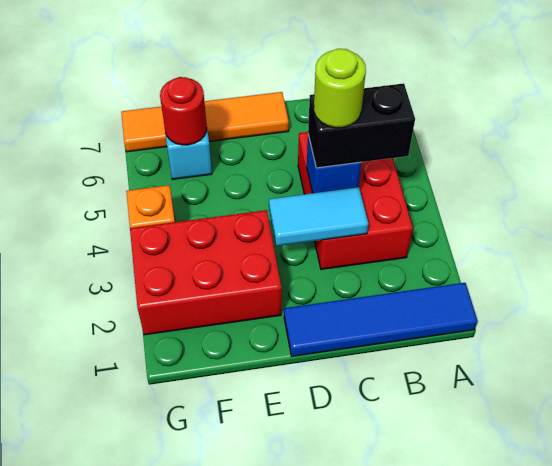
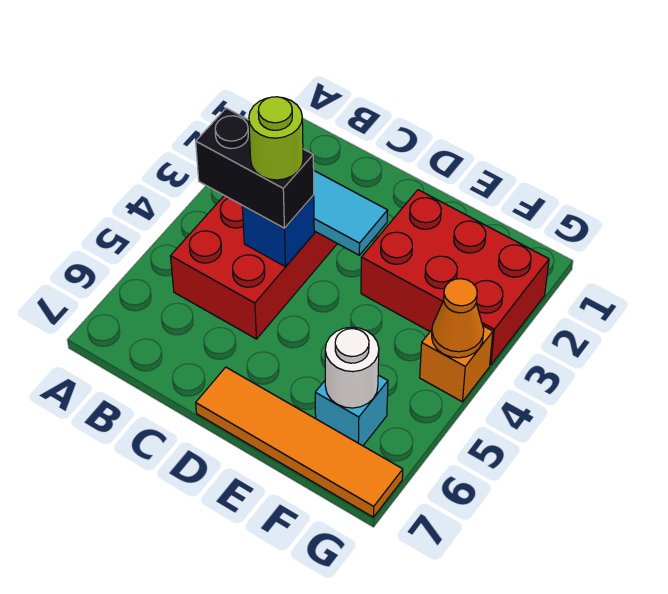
blue tile A1:D1 level 1 -> none
red round brick F6 level 2 -> white round brick F6 level 2
none -> orange cone G4 level 2

